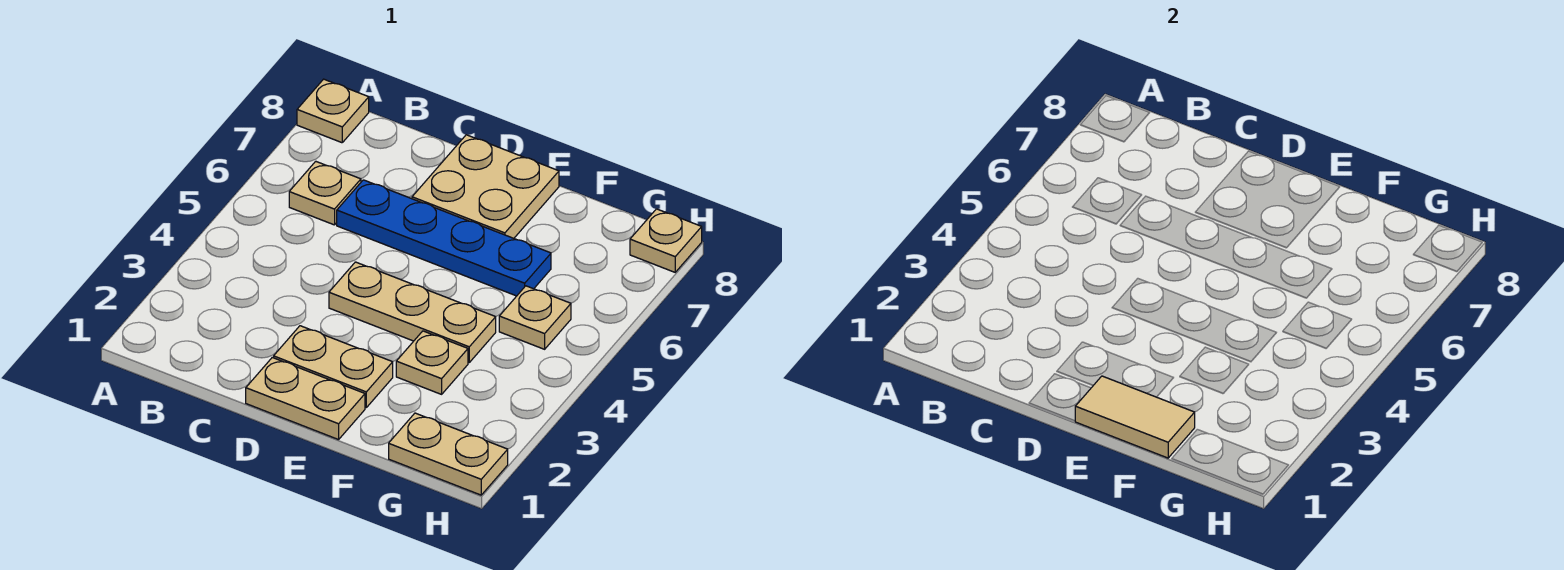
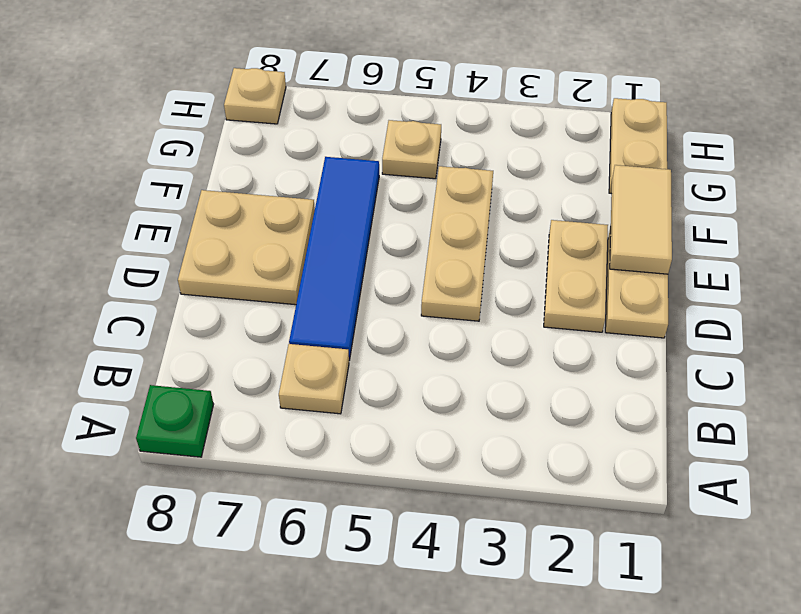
tan plate A8 level 1 -> green plate A8 level 1
blue plate C6:F6 level 1 -> blue tile C6:F6 level 1
tan plate F3 level 1 -> none

